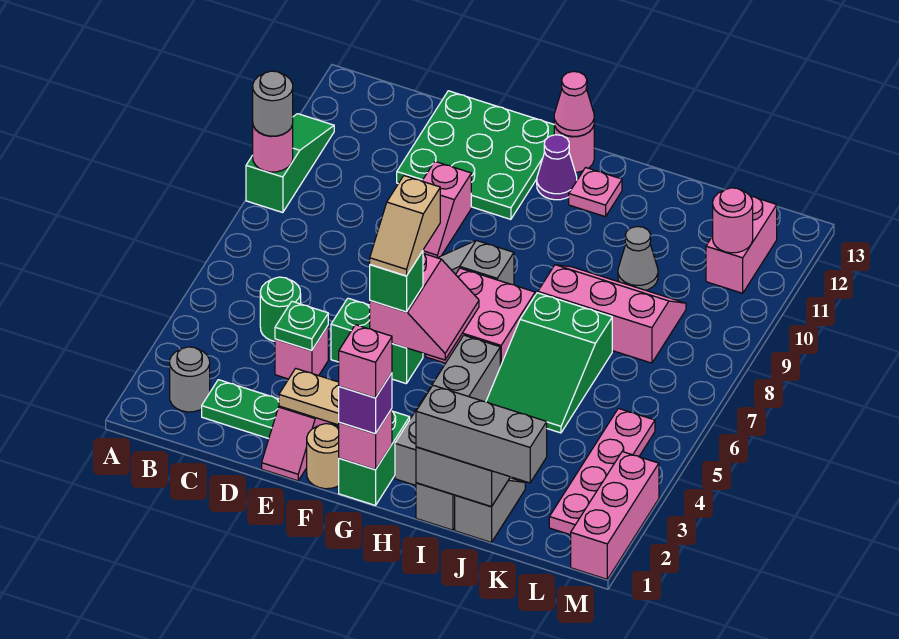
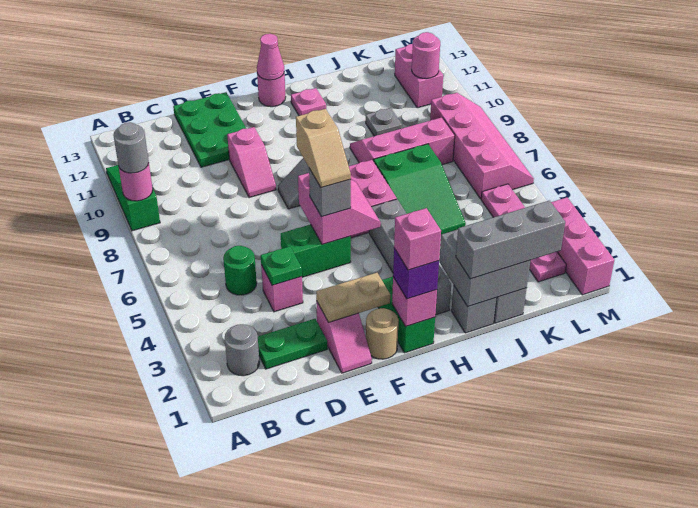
green plate D11:F13 level 1 -> green plate D11:E13 level 1
green brick F5 level 3 -> grey brick F5 level 3
purple cone G12 level 1 -> none
grey cone J10 level 1 -> grey plate J10 level 1
none -> pink slope L6:M9 level 1 top L

